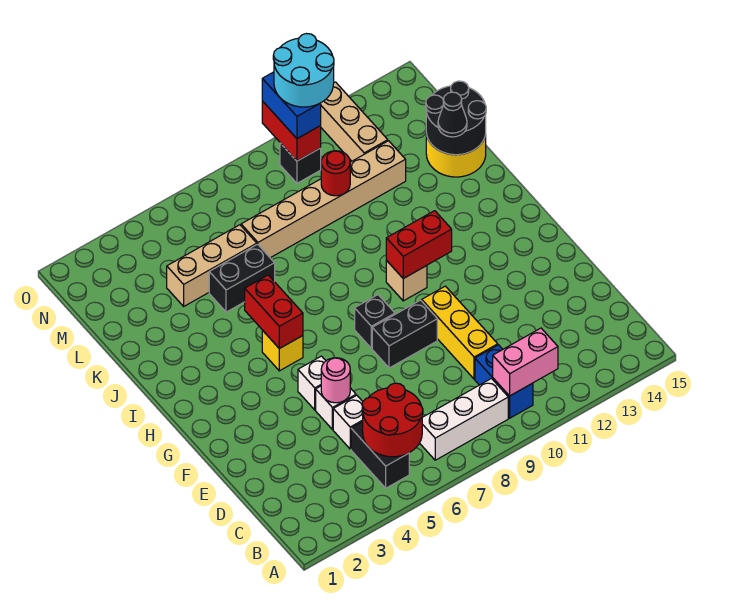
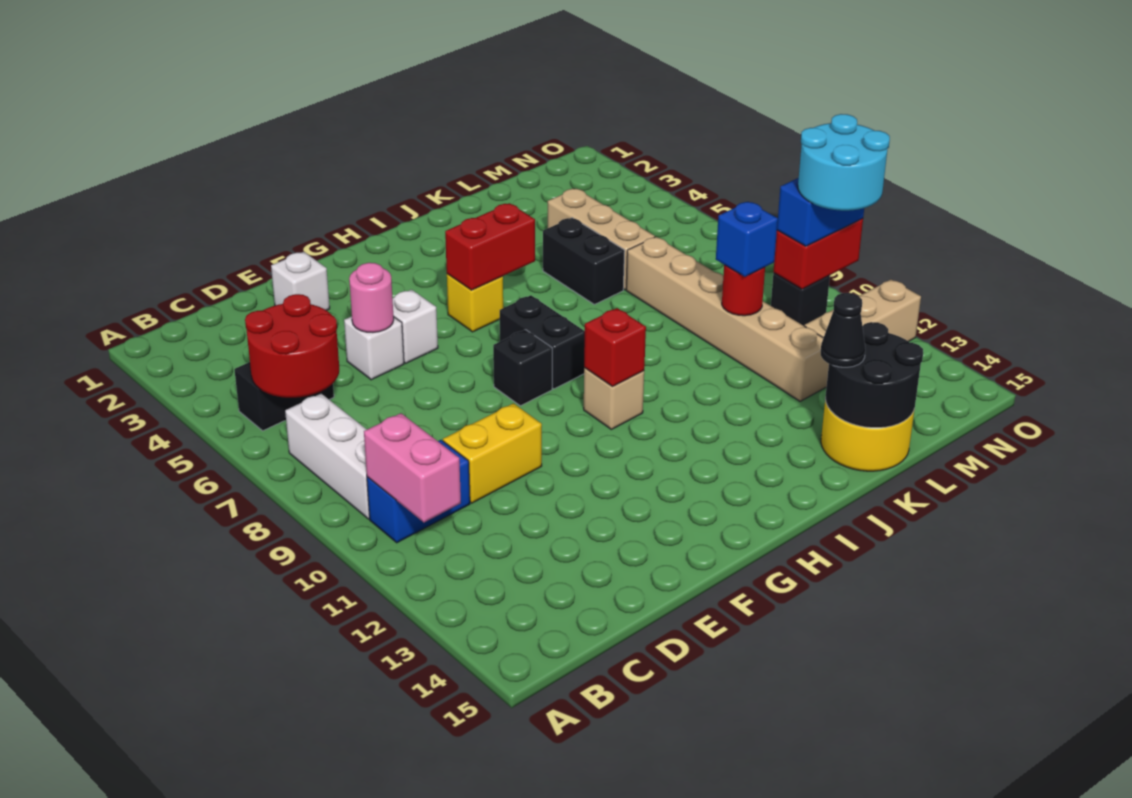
white brick D5 level 1 -> white brick E2 level 1
yellow brick D10:F10 level 1 -> yellow brick D10:E10 level 1
black brick F8:F9 level 1 -> black brick H7:H8 level 1
red brick H10:H11 level 2 -> red brick H10 level 2
none -> blue brick L10 level 3

